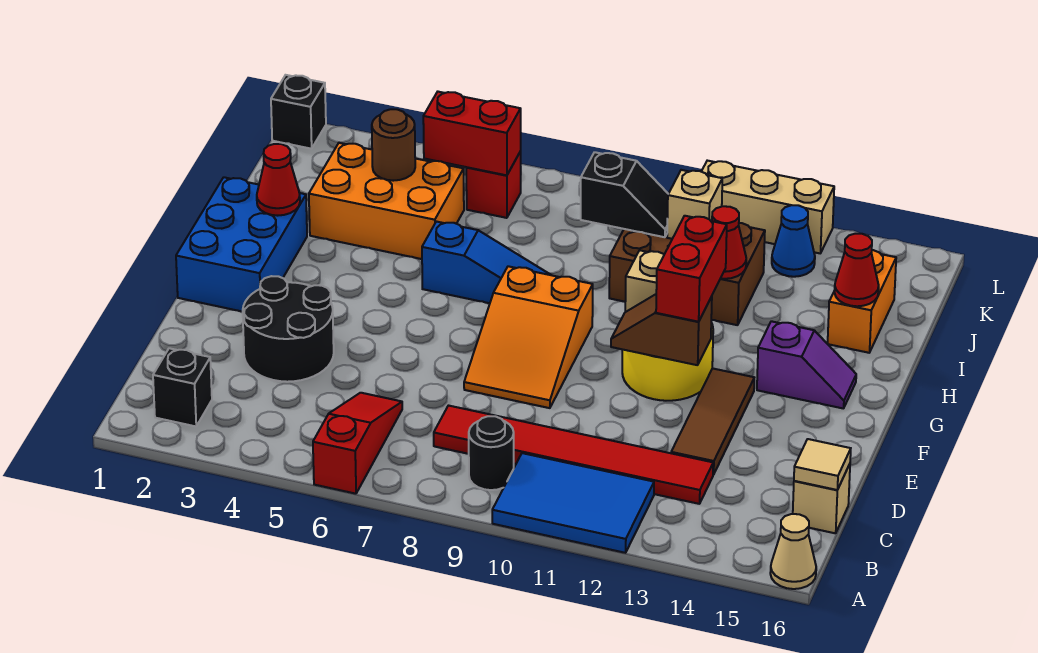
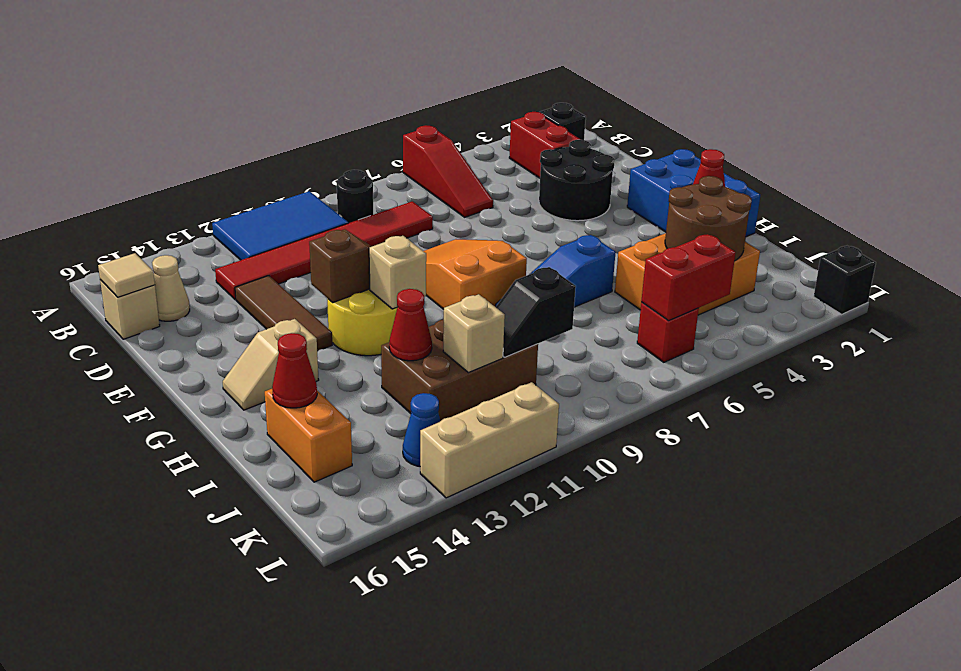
tan cone A16 level 1 -> tan cone C15 level 1
red brick F12:G12 level 3 -> red brick B3:C3 level 1
purple slope G14:G15 level 1 top 14 -> tan slope G14:G15 level 1 top 14
brown round brick J4 level 2 -> brown round brick I3:J4 level 2

